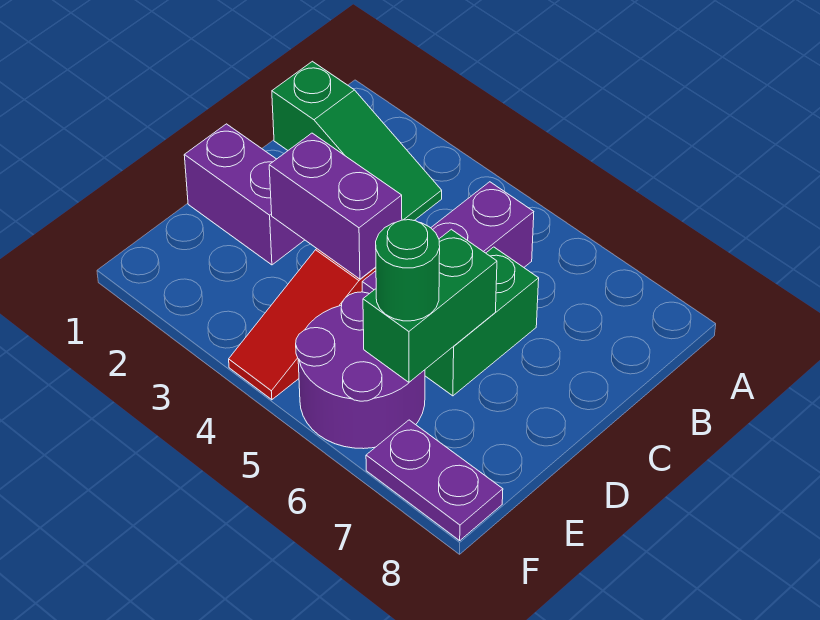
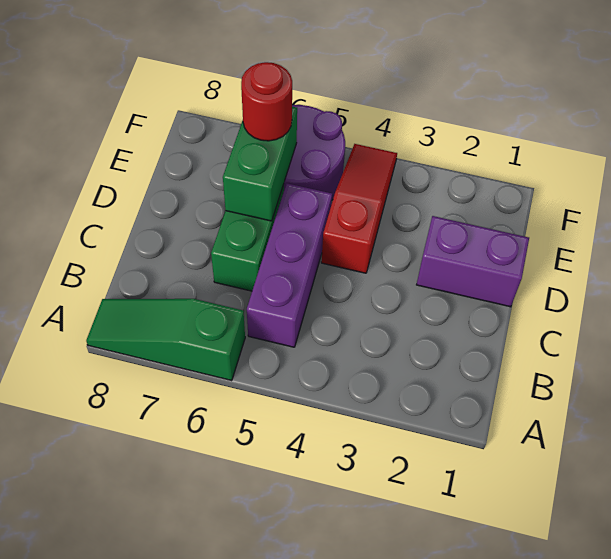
green slope B1:B3 level 1 top 1 -> green slope A6:A8 level 1 top 6
purple brick D3:D4 level 2 -> none
green round brick E6 level 3 -> red round brick E6 level 3
purple plate F7:F8 level 1 -> none

